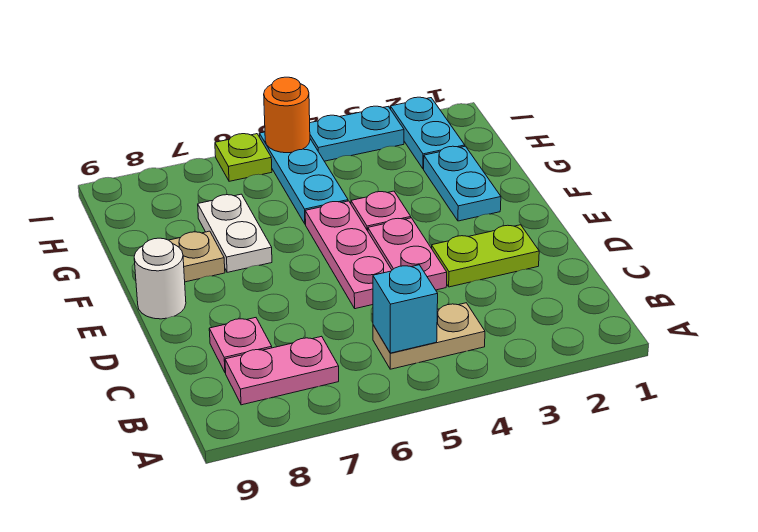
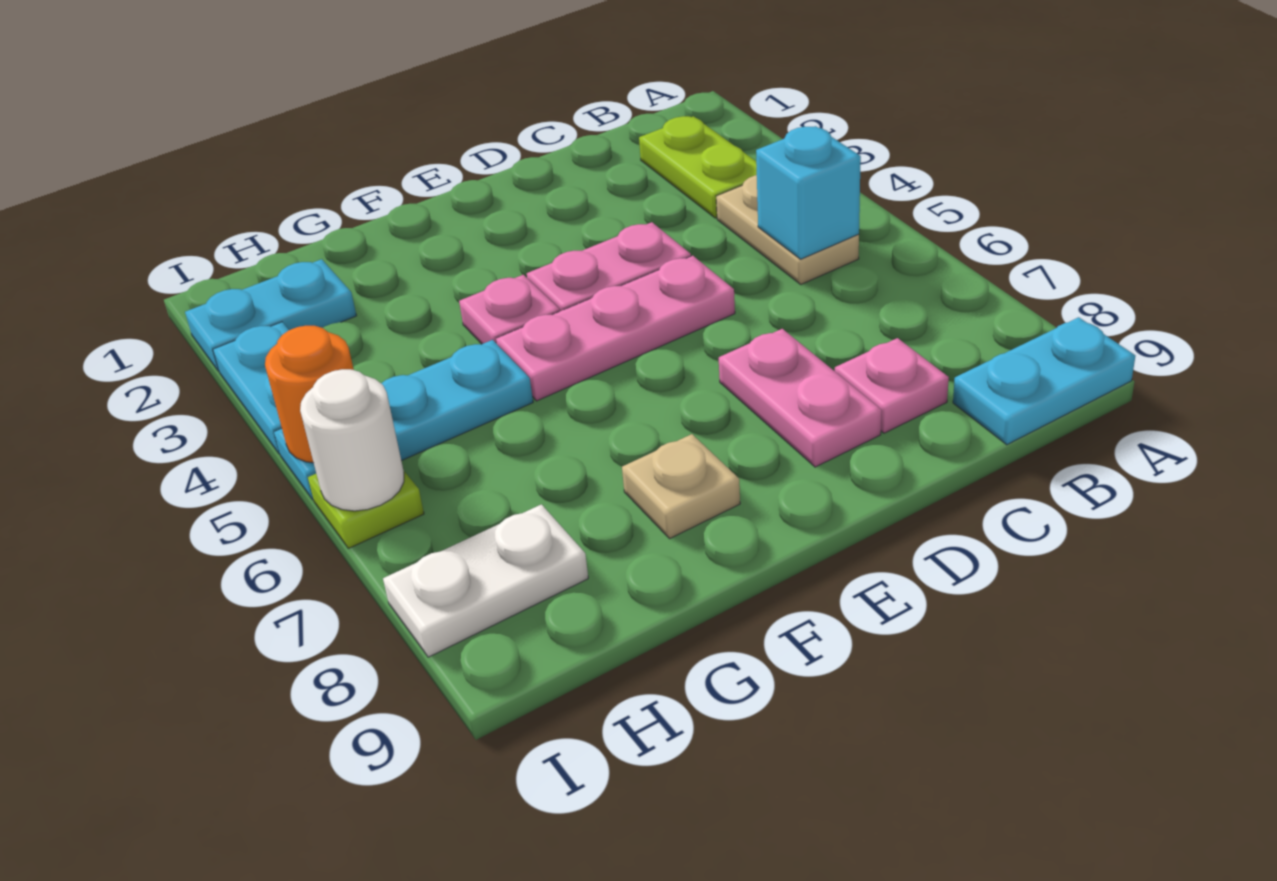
pink plate B7:B8 level 1 -> pink plate D7:D8 level 1
lime plate D2:D3 level 1 -> lime plate B2:B3 level 1
white round brick E9 level 1 -> white round brick I6 level 2
cyan plate F2:G2 level 1 -> cyan plate A9:B9 level 1
white plate F7:G7 level 1 -> white plate H8:I8 level 1

